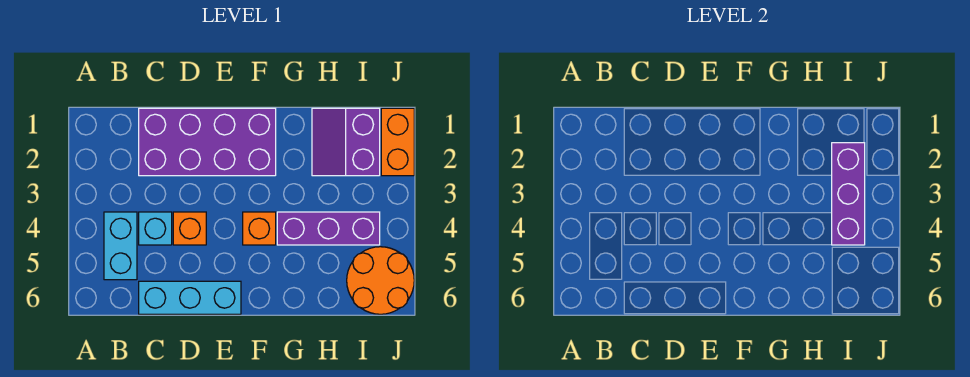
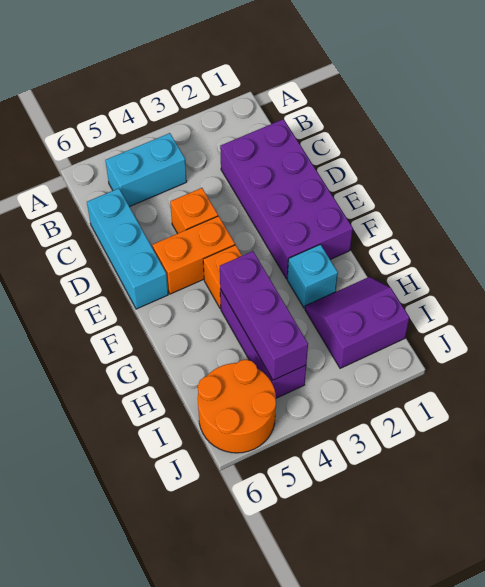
cyan brick C4 level 1 -> cyan brick G2 level 1
purple brick I2:I4 level 2 -> purple brick G4:I4 level 2
orange brick J1:J2 level 1 -> orange brick E4:E5 level 1

